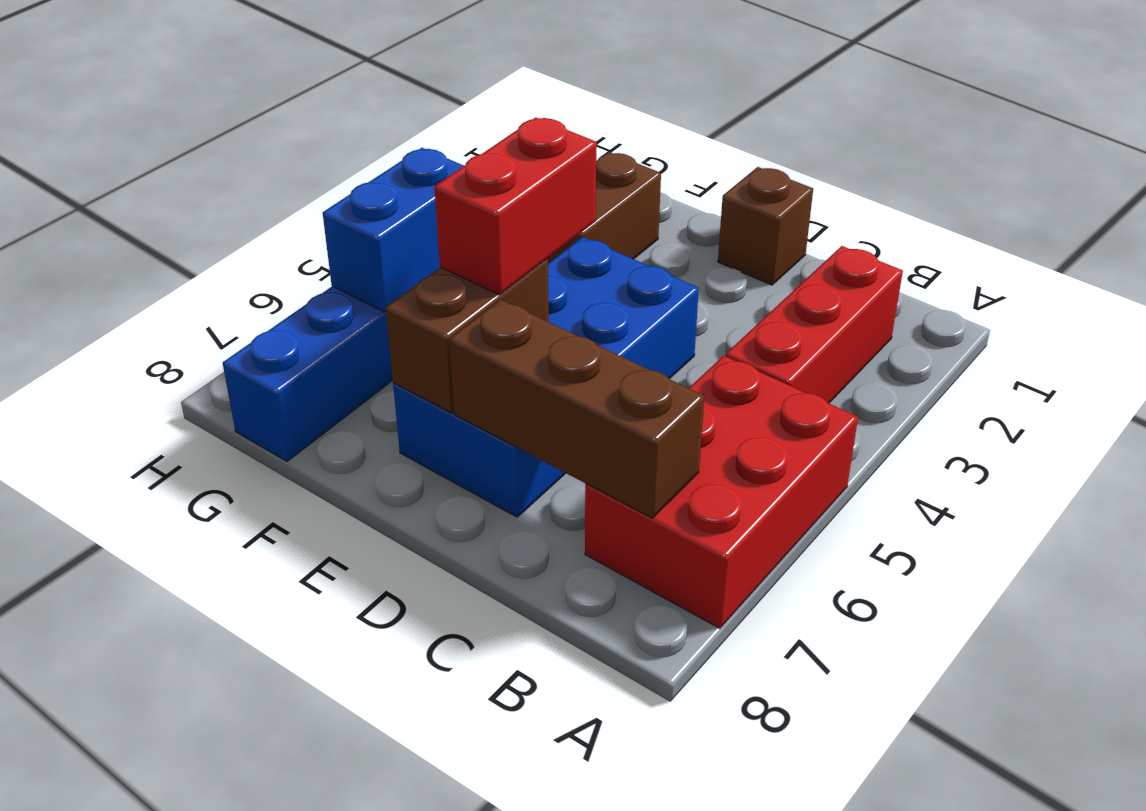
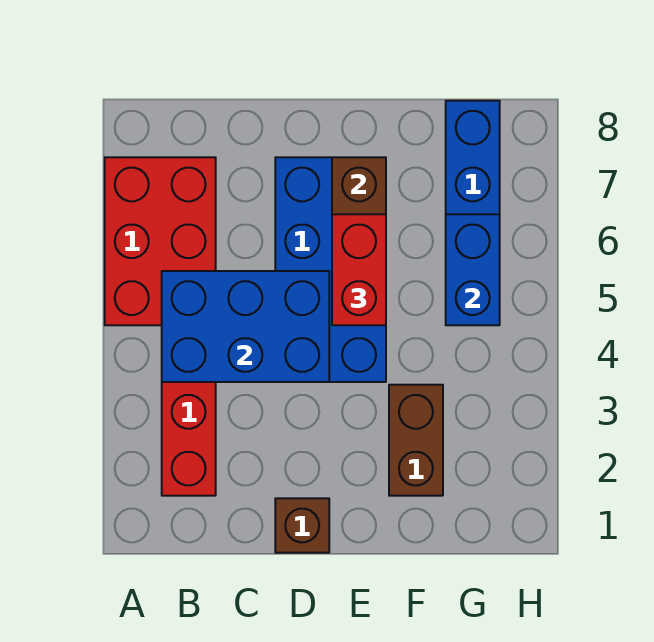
none -> blue brick B4:D5 level 2
brown brick B7:D7 level 2 -> none

